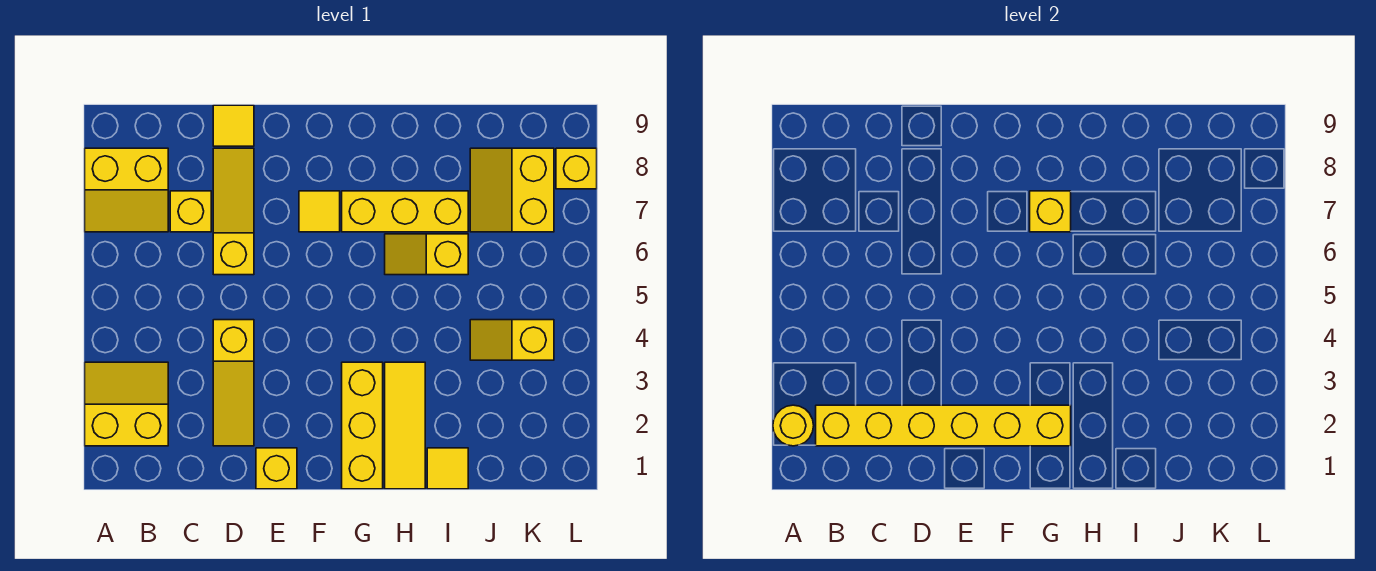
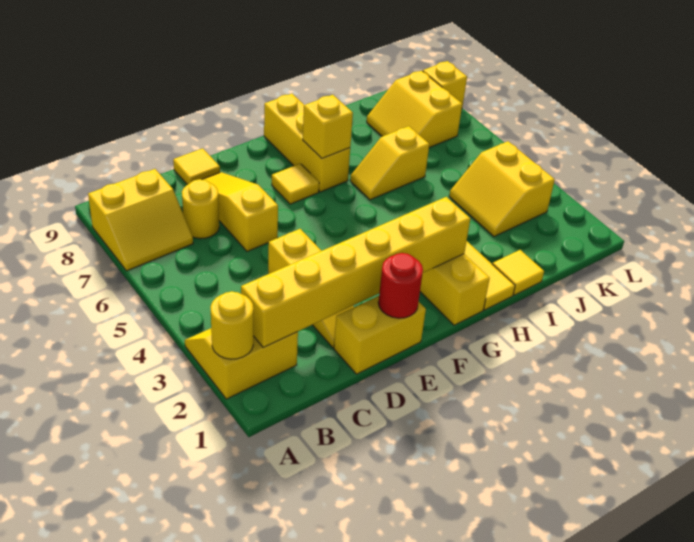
yellow brick C7 level 1 -> yellow round brick C7 level 1
yellow brick E1 level 1 -> yellow brick D1:E1 level 1
none -> red round brick E1 level 2
yellow brick G7:I7 level 1 -> yellow brick G7:G9 level 1
yellow slope J4:K4 level 1 top K -> yellow slope J3:K4 level 1 top K

